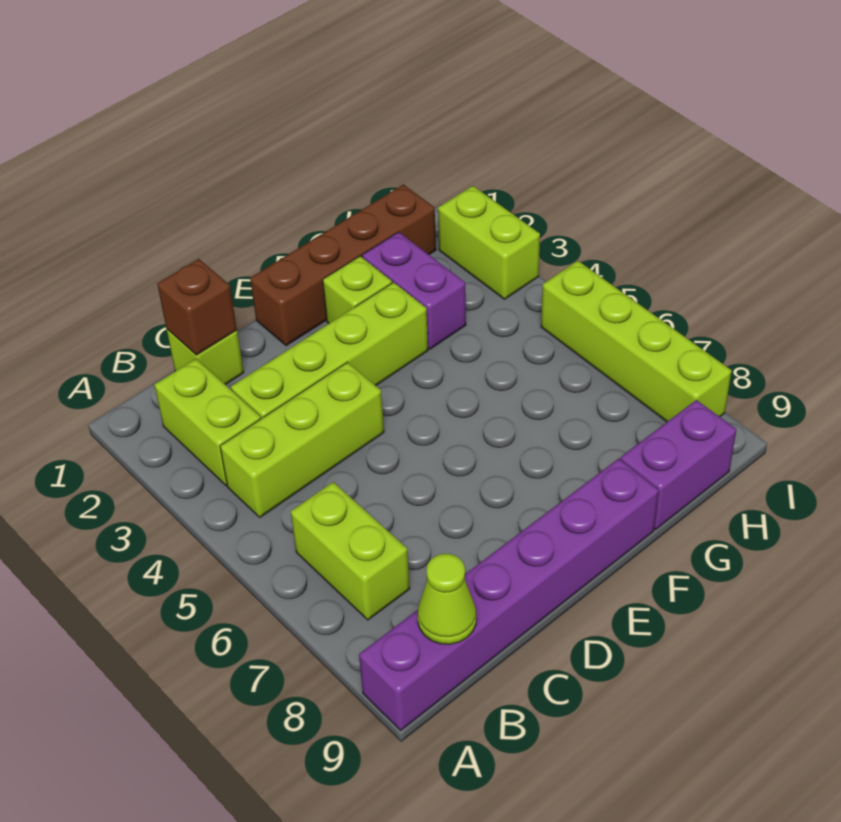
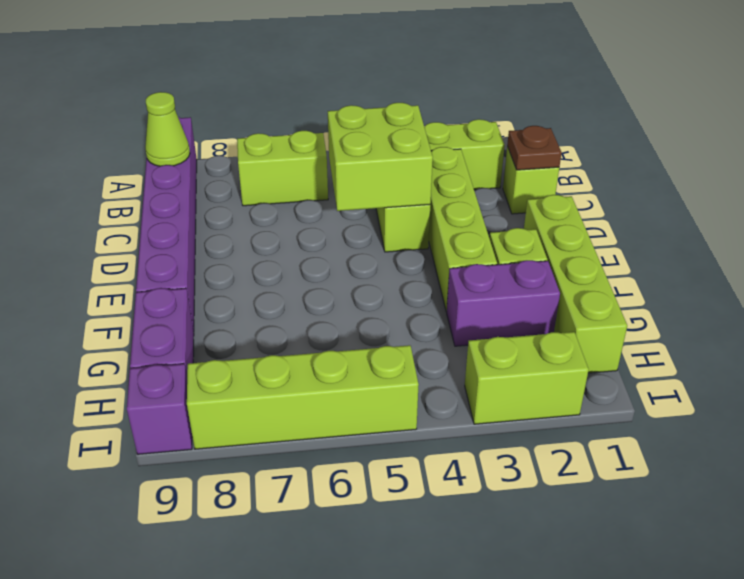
brown brick C1 level 2 -> brown plate C1 level 2
none -> lime brick C4:D5 level 2
brown brick E1:H1 level 1 -> lime brick E1:H1 level 1
none -> purple brick I9 level 1

